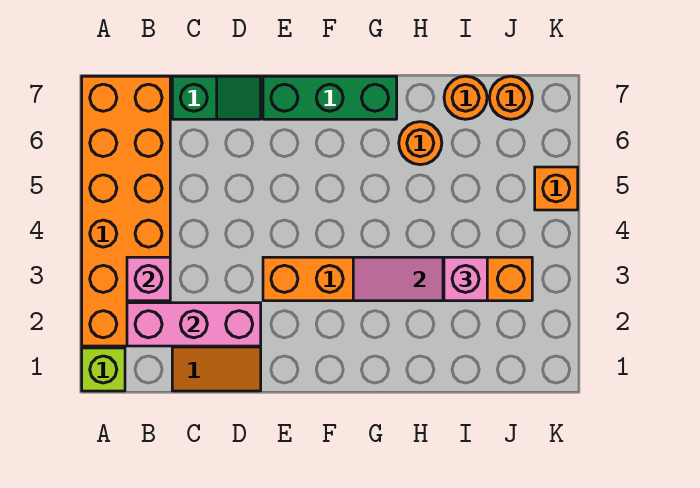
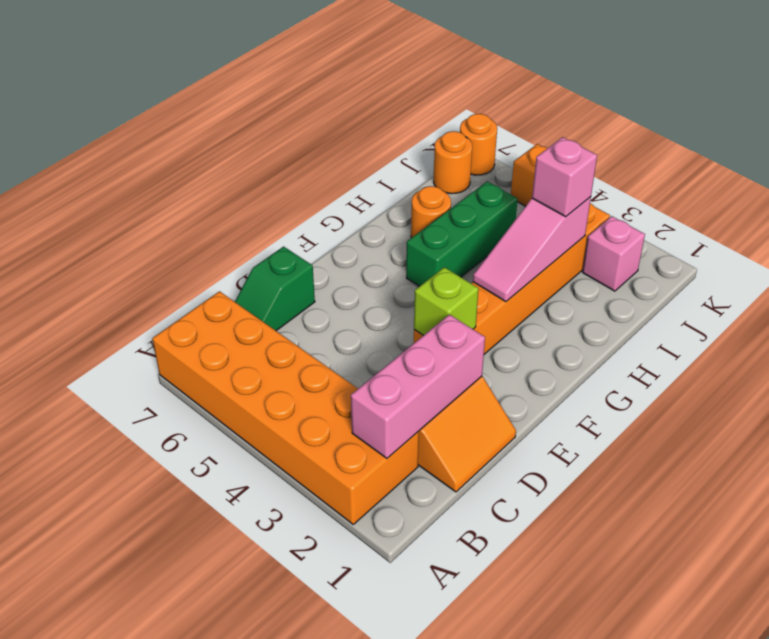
lime brick A1 level 1 -> lime brick E3 level 2
pink brick B3 level 2 -> pink brick J2 level 1
green slope C7:D7 level 1 top C -> green slope C7:D7 level 1 top D
green brick E7:G7 level 1 -> green brick G5:I5 level 1
orange round brick I7 level 1 -> orange round brick K7 level 1

